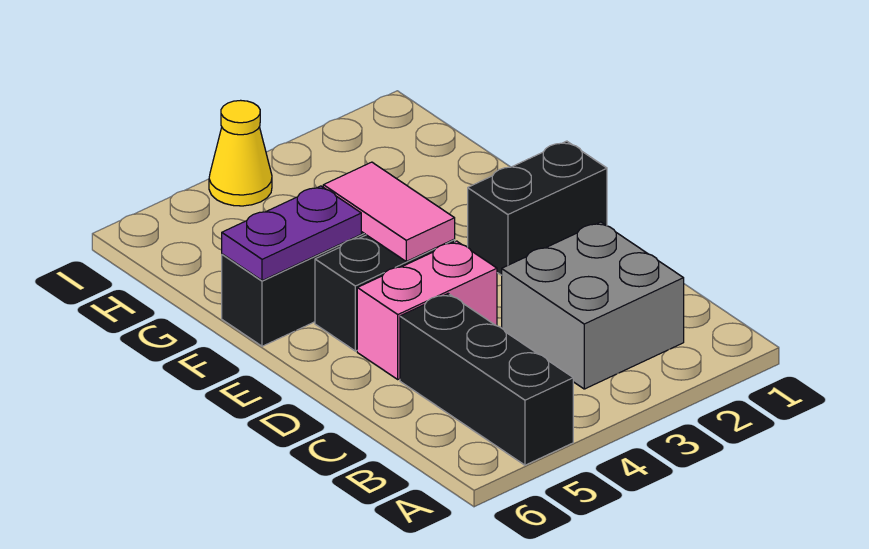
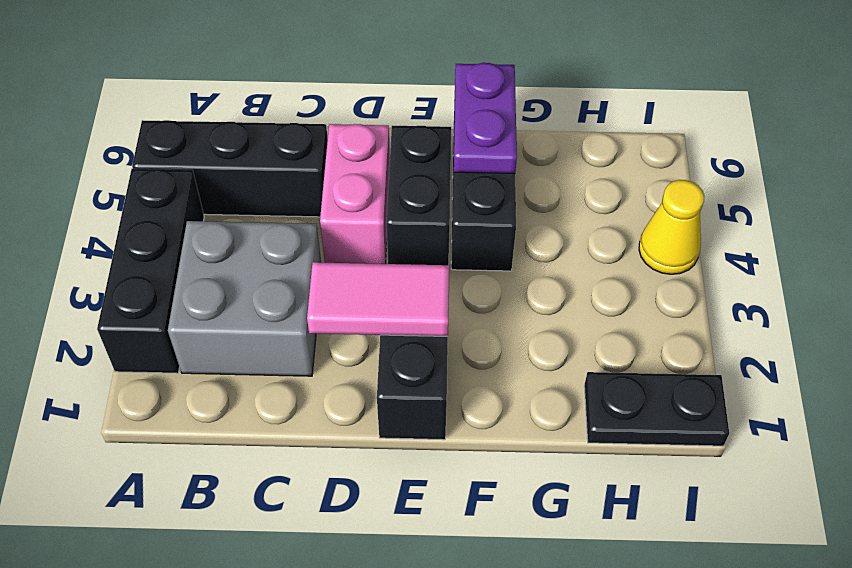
none -> black brick A2:A4 level 1
pink tile E4:F4 level 2 -> pink tile D2:E2 level 2
none -> black plate H1:I1 level 1

